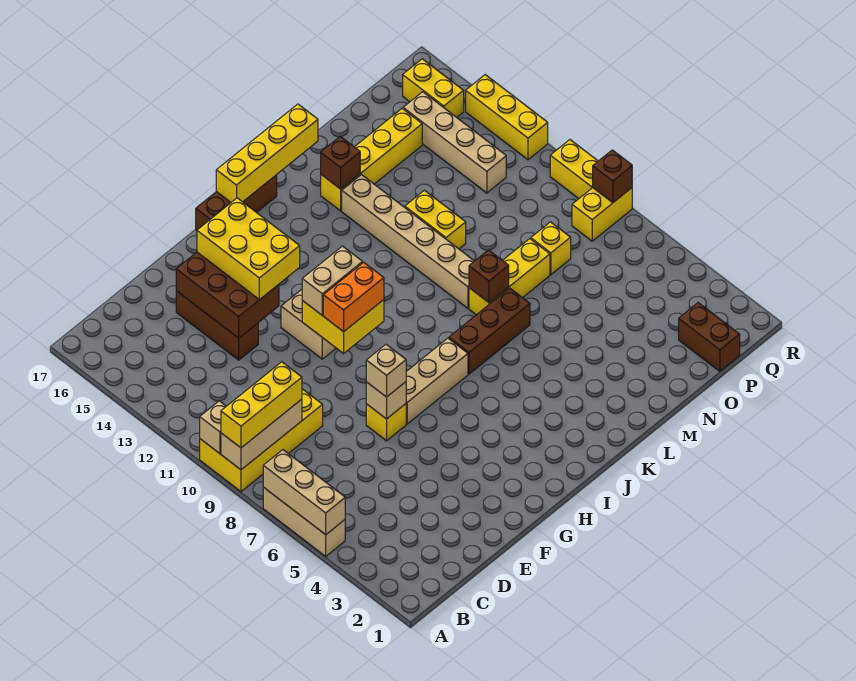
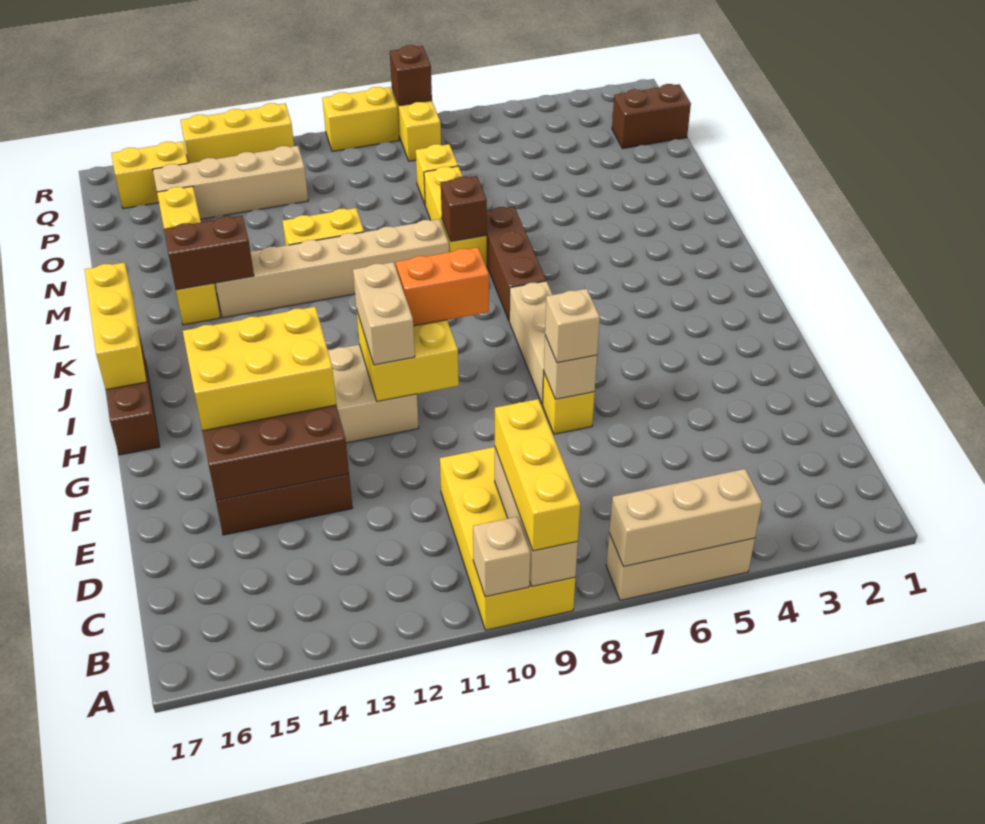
orange brick G10:H10 level 3 -> orange brick H9:H10 level 3
yellow brick I17:L17 level 2 -> yellow brick I17:K17 level 2
brown brick L15 level 2 -> brown brick L14:L15 level 2

